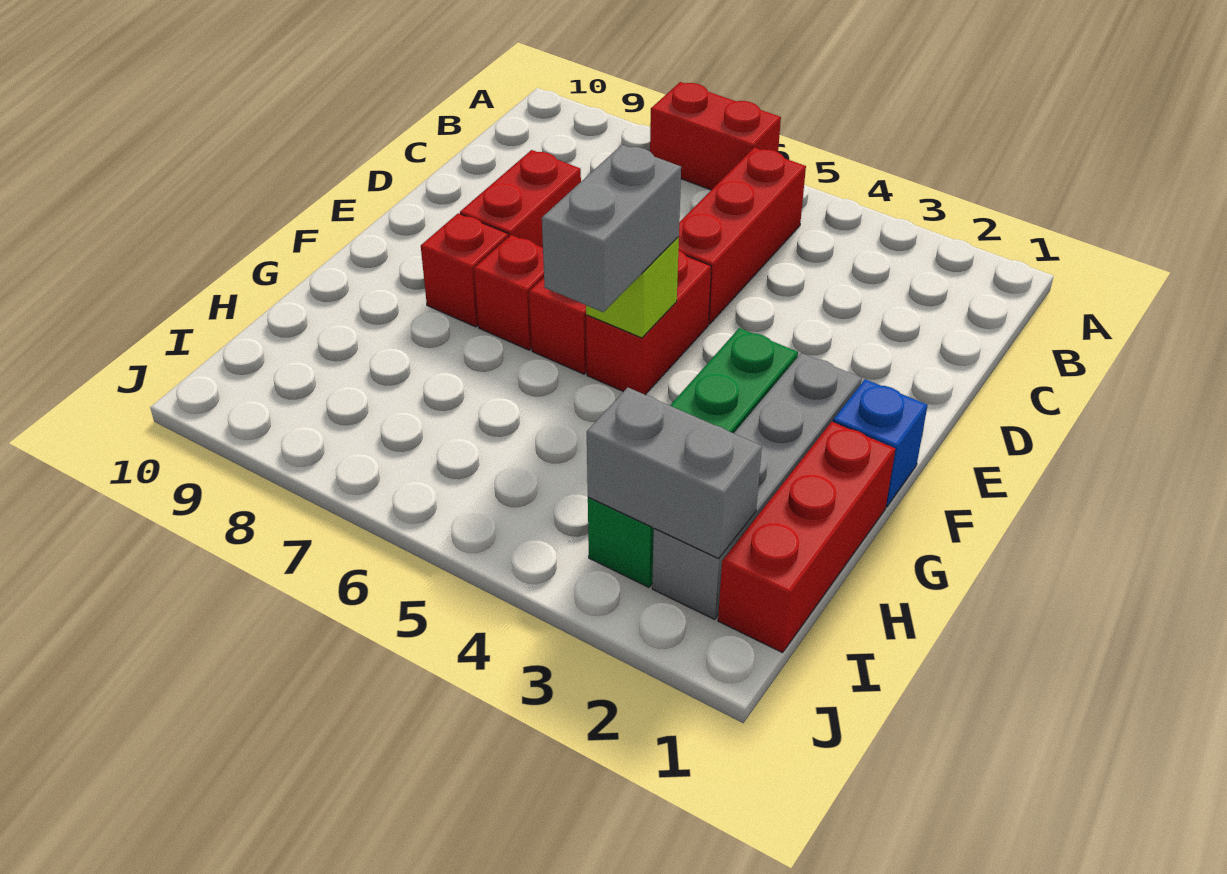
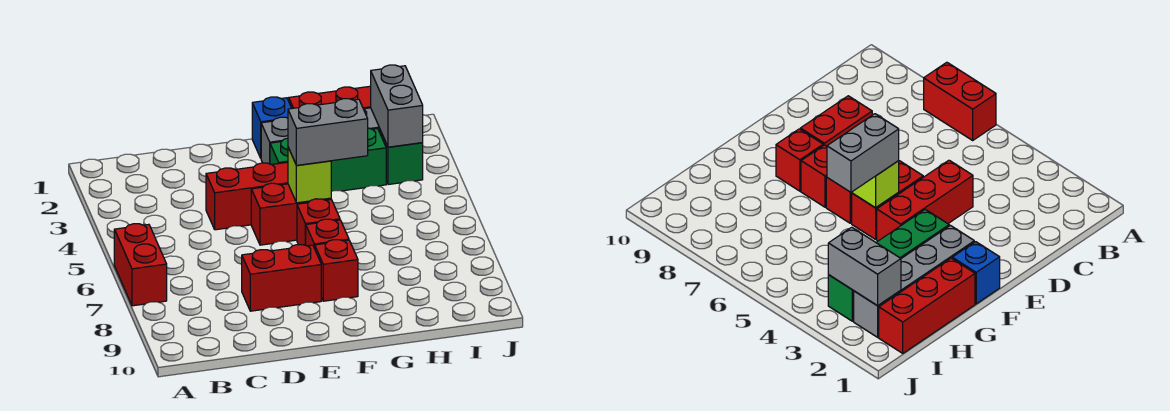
red brick B5:D5 level 1 -> red brick D4:F4 level 1

